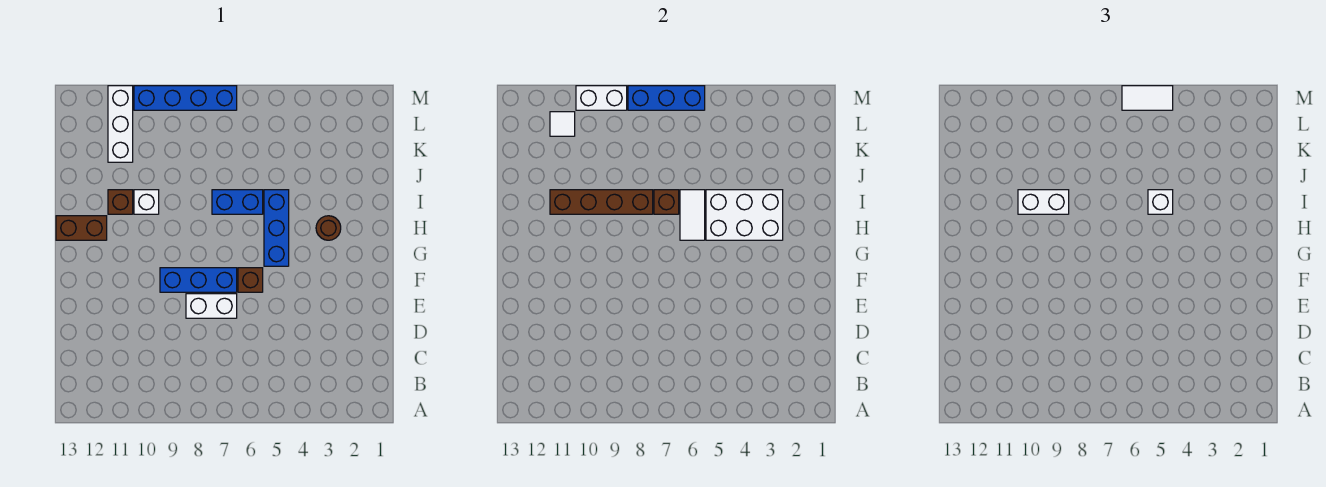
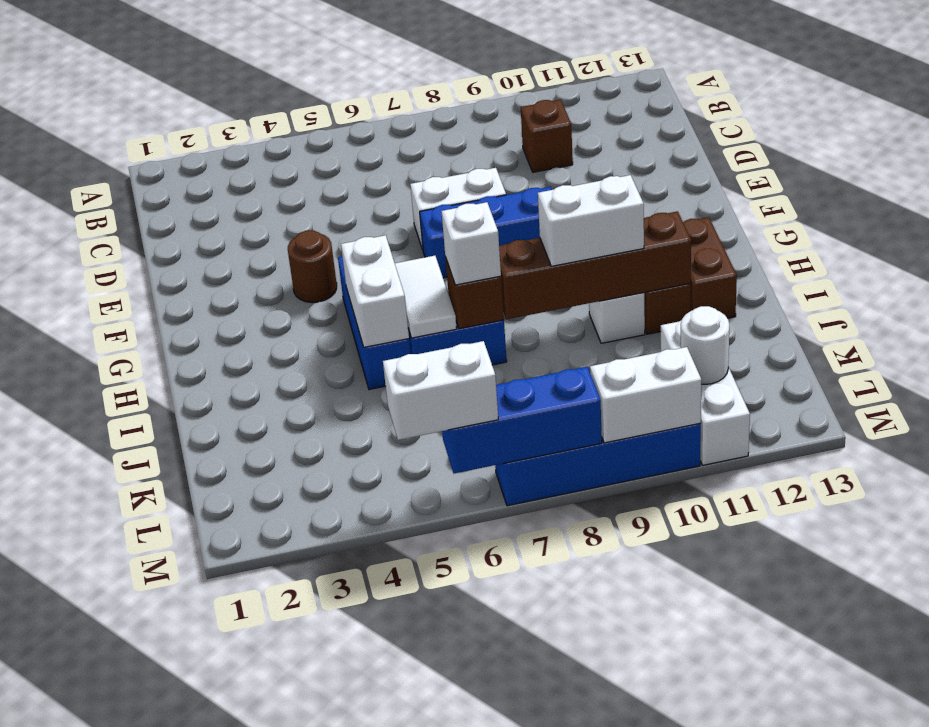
brown brick F6 level 1 -> brown brick C10 level 1
brown round brick H3 level 1 -> brown round brick F4 level 1
white brick H3:I5 level 2 -> white brick H5:I5 level 2
brown brick H12:H13 level 1 -> brown brick H12:I12 level 1
white brick I5 level 3 -> white brick I7 level 3
white tile L11 level 2 -> white round brick L11 level 2
white tile M5:M6 level 3 -> white brick M5:M6 level 3

